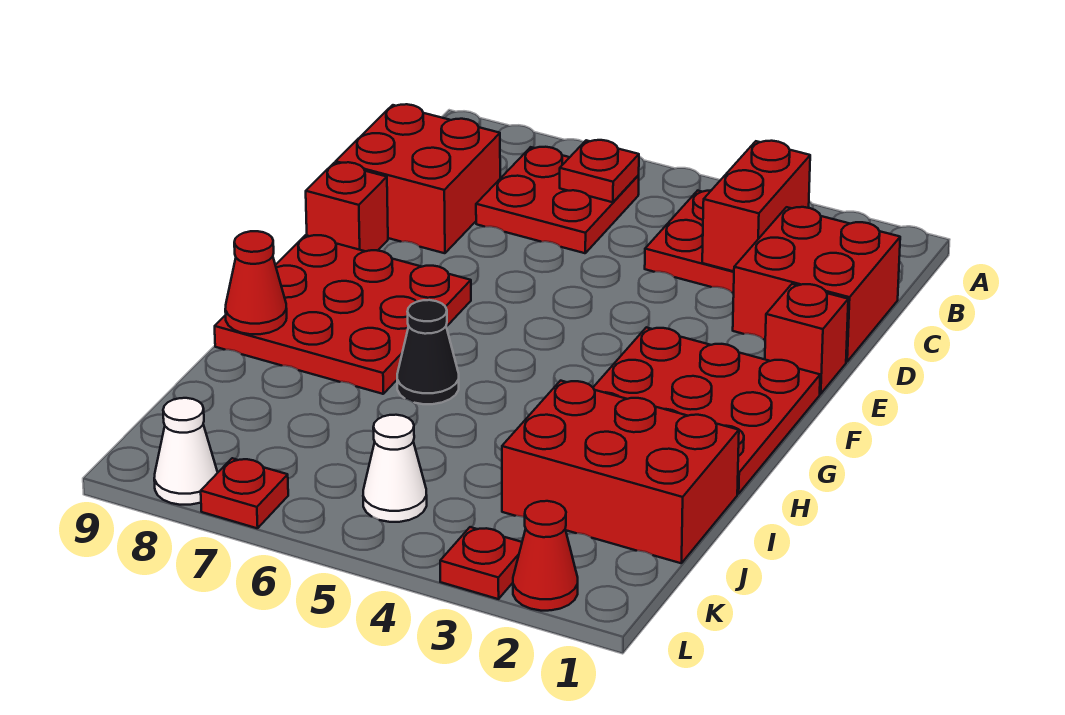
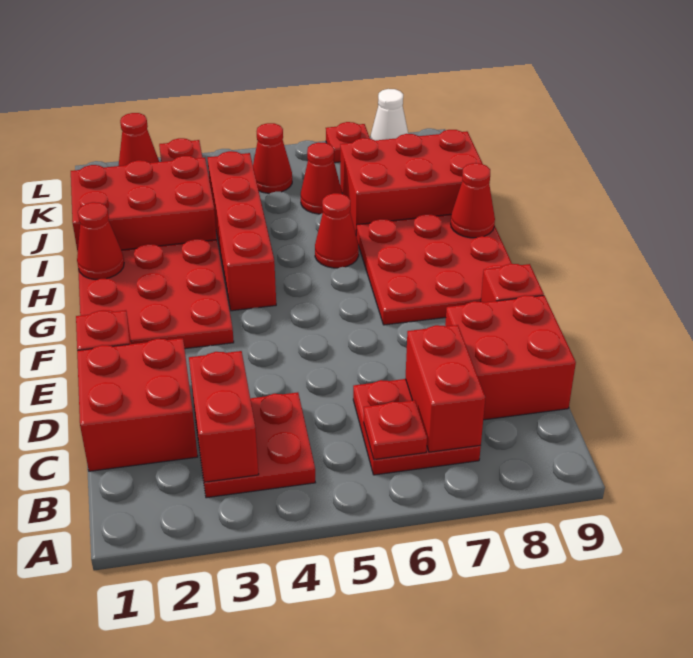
none -> red brick B7:C7 level 2
none -> red brick G4:J4 level 1
none -> red cone H1 level 2
black cone H6 level 1 -> red cone H6 level 1
none -> red brick I7:J9 level 1
none -> red cone J6 level 1
white cone K5 level 1 -> red cone K5 level 1

